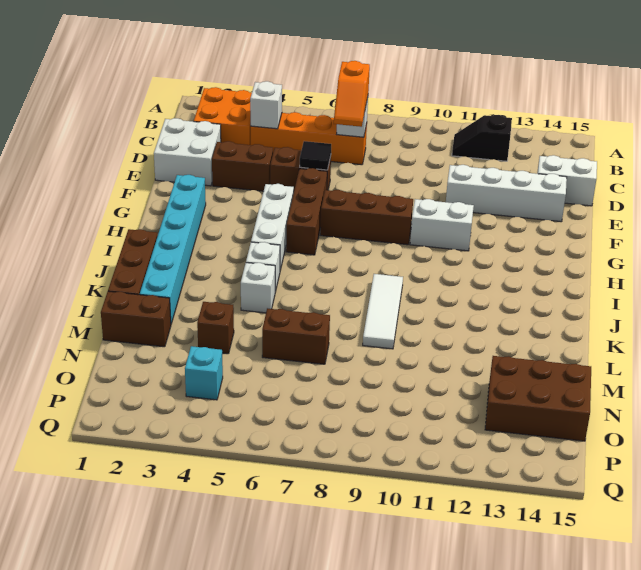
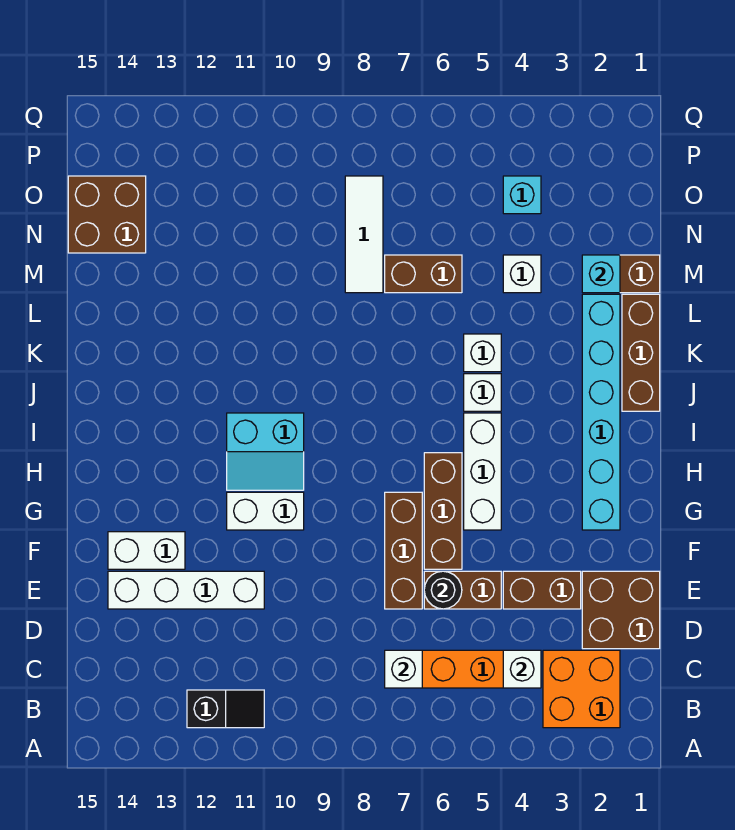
orange slope C7:D7 level 3 top C -> none
white brick D1:E2 level 1 -> brown brick D1:E2 level 1
white brick D14:D15 level 1 -> white brick F13:F14 level 1
black tile E6 level 2 -> black round brick E6 level 2
brown brick G7:G9 level 1 -> brown brick E7:G7 level 1
none -> cyan slope H10:I11 level 1 top I
white tile J9:L9 level 1 -> white tile M8:O8 level 1
none -> cyan brick M2 level 2
brown brick M4 level 1 -> white brick M4 level 1
brown brick N13:O15 level 1 -> brown brick N14:O15 level 1

